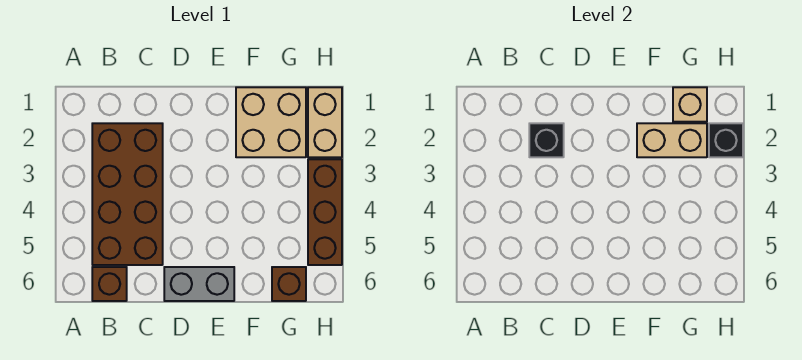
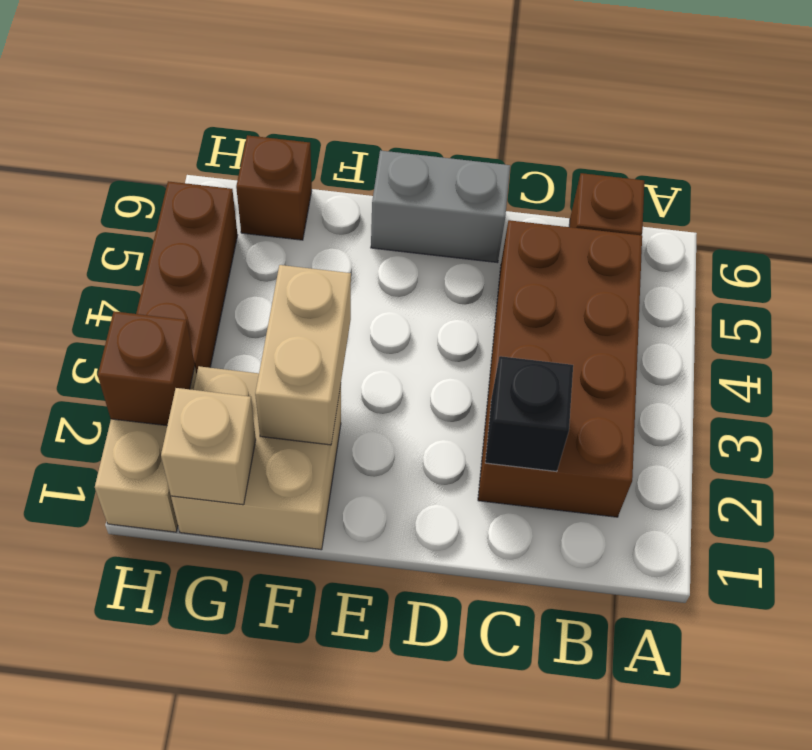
tan brick F2:G2 level 2 -> tan brick F2:F3 level 2
black brick H2 level 2 -> brown brick H2 level 2

